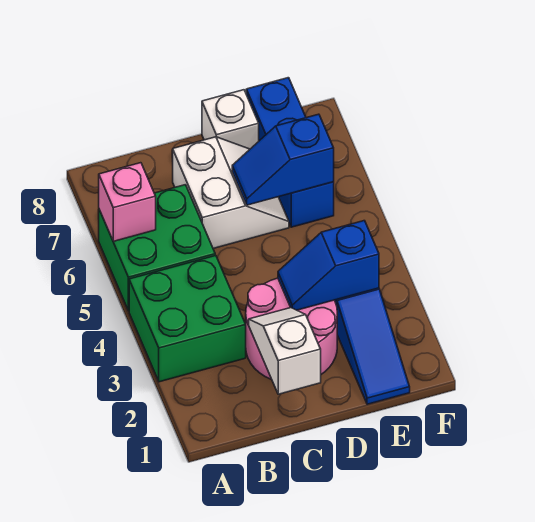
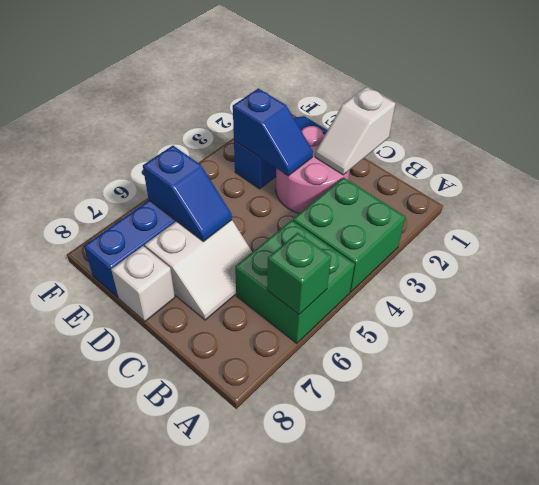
pink brick A6 level 2 -> green brick A6 level 2
white slope C6:D7 level 1 top C -> white slope C6:D7 level 1 top D

